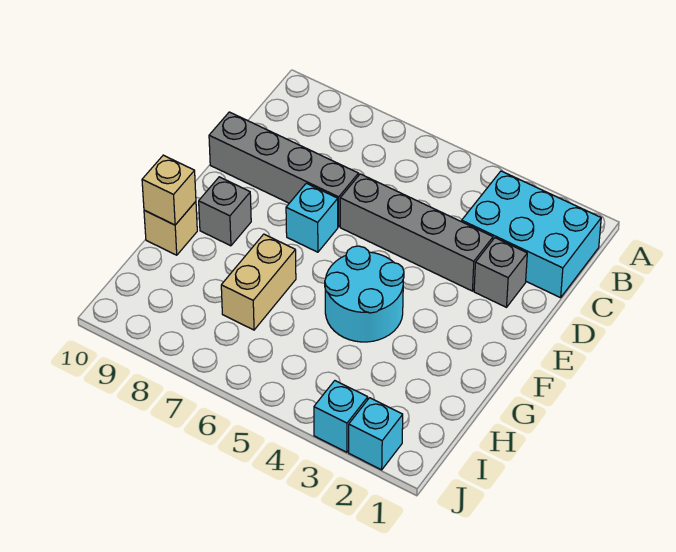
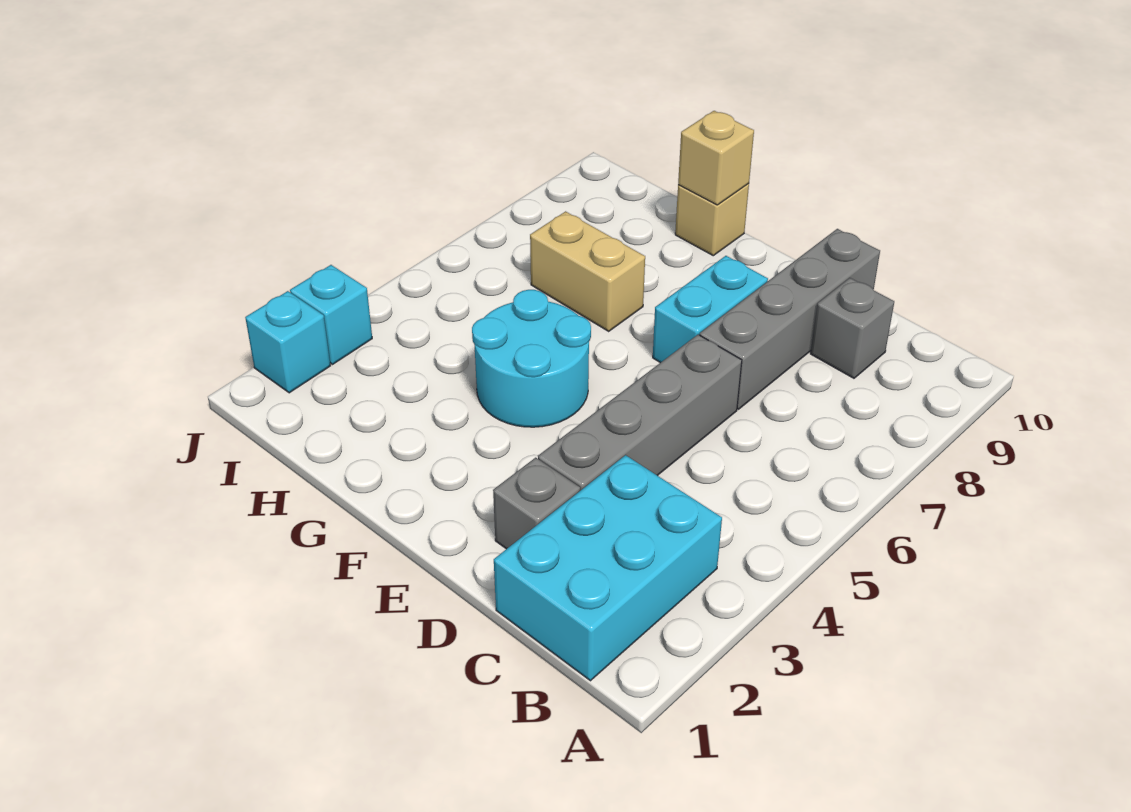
cyan brick E7 level 1 -> cyan brick E7:E8 level 1
grey brick F9 level 1 -> grey brick C9 level 1

